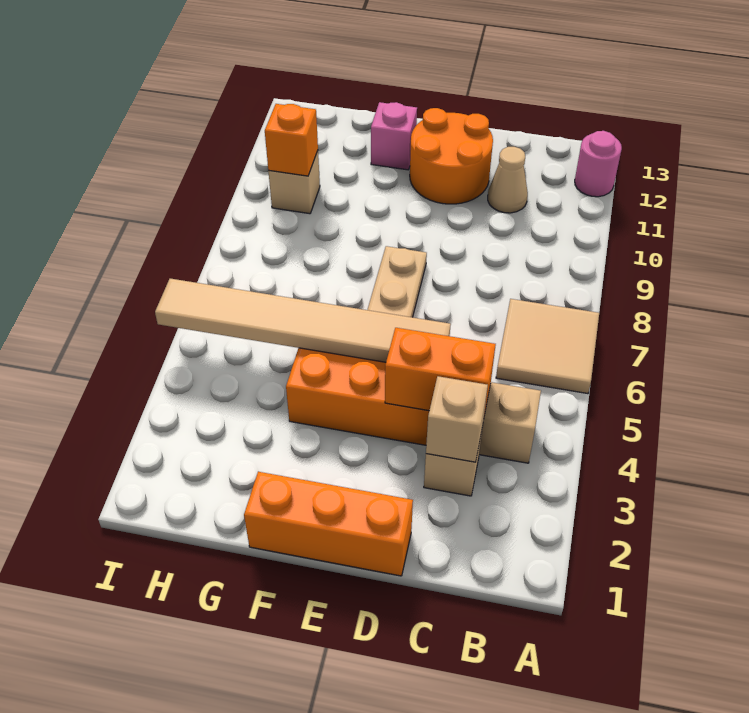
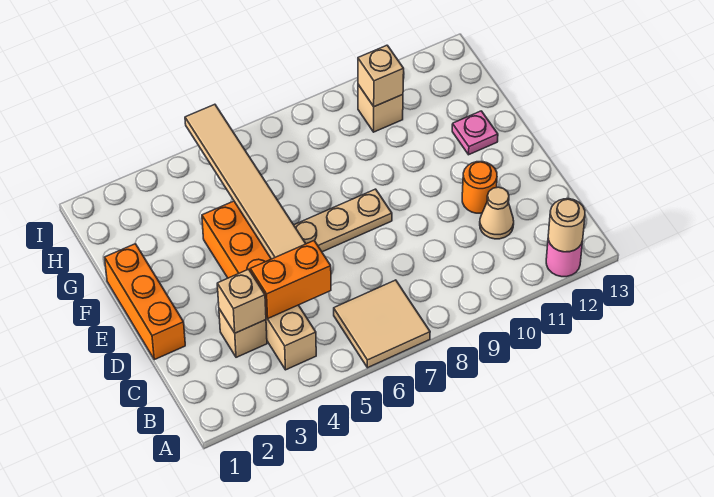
none -> tan round brick A12 level 2
orange brick C4:D4 level 2 -> orange brick C4:C5 level 2
orange round brick D11:E12 level 1 -> orange round brick D11 level 1
pink brick F12 level 1 -> pink plate F12 level 1
orange brick H10 level 2 -> tan brick H10 level 2

